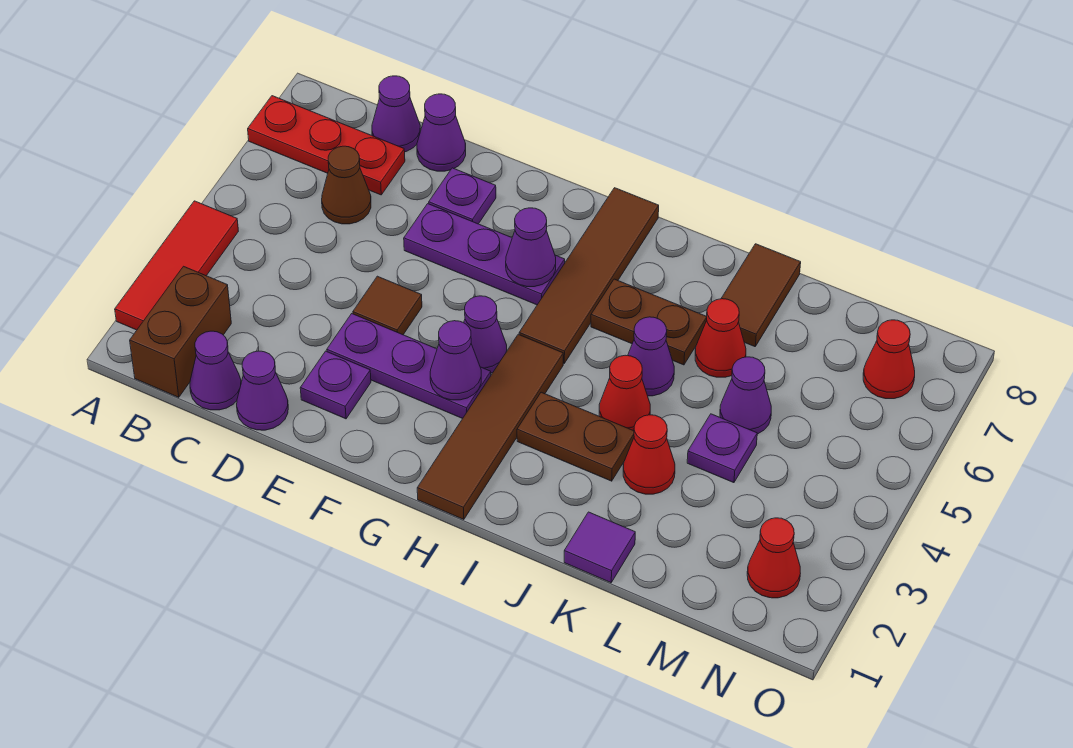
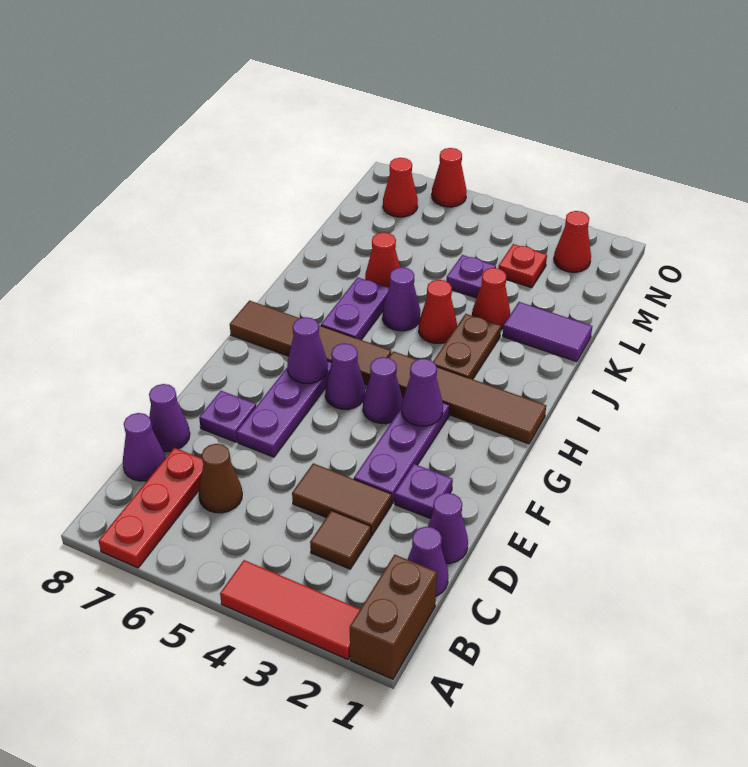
brown brick B1:B2 level 1 -> brown brick A1:B1 level 1
brown tile E4 level 1 -> brown tile C3 level 1
brown plate I6:J6 level 1 -> purple plate I6:J6 level 1
purple tile K1 level 1 -> purple tile K1:K2 level 1
brown tile K7:K8 level 1 -> brown tile D3:D4 level 1
purple cone L5 level 1 -> purple cone G5 level 1
none -> red plate M3 level 1
none -> red cone O6 level 1

